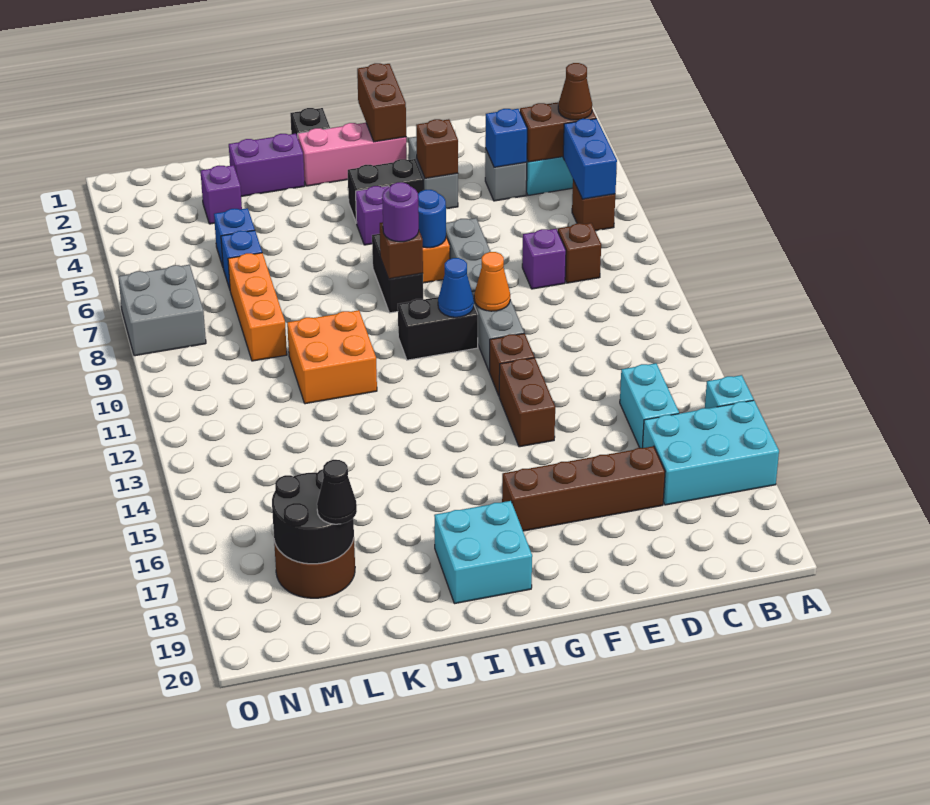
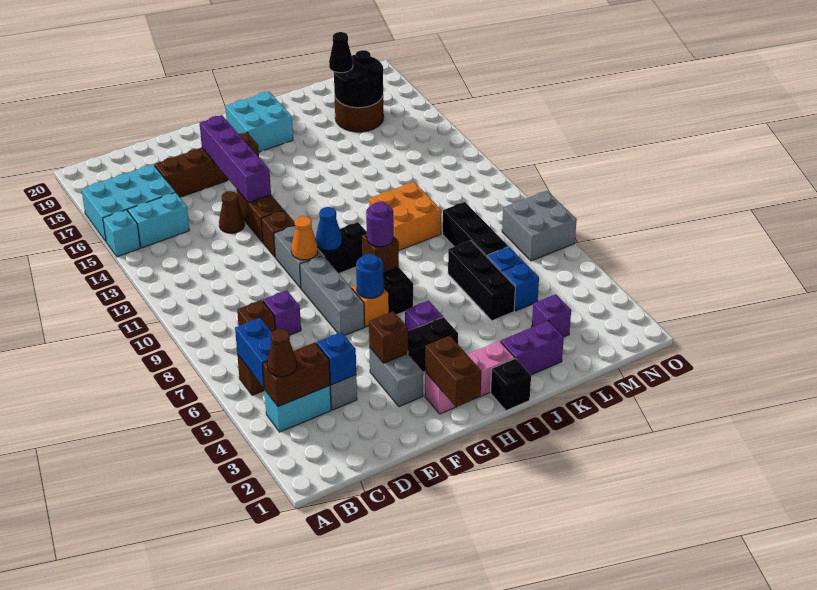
cyan brick C14:C15 level 1 -> cyan brick B15:C15 level 1
none -> brown cone E14 level 1
none -> purple brick F14:F17 level 2
none -> black brick K5:K7 level 1
orange brick L7:L9 level 1 -> black brick L7:L9 level 1

